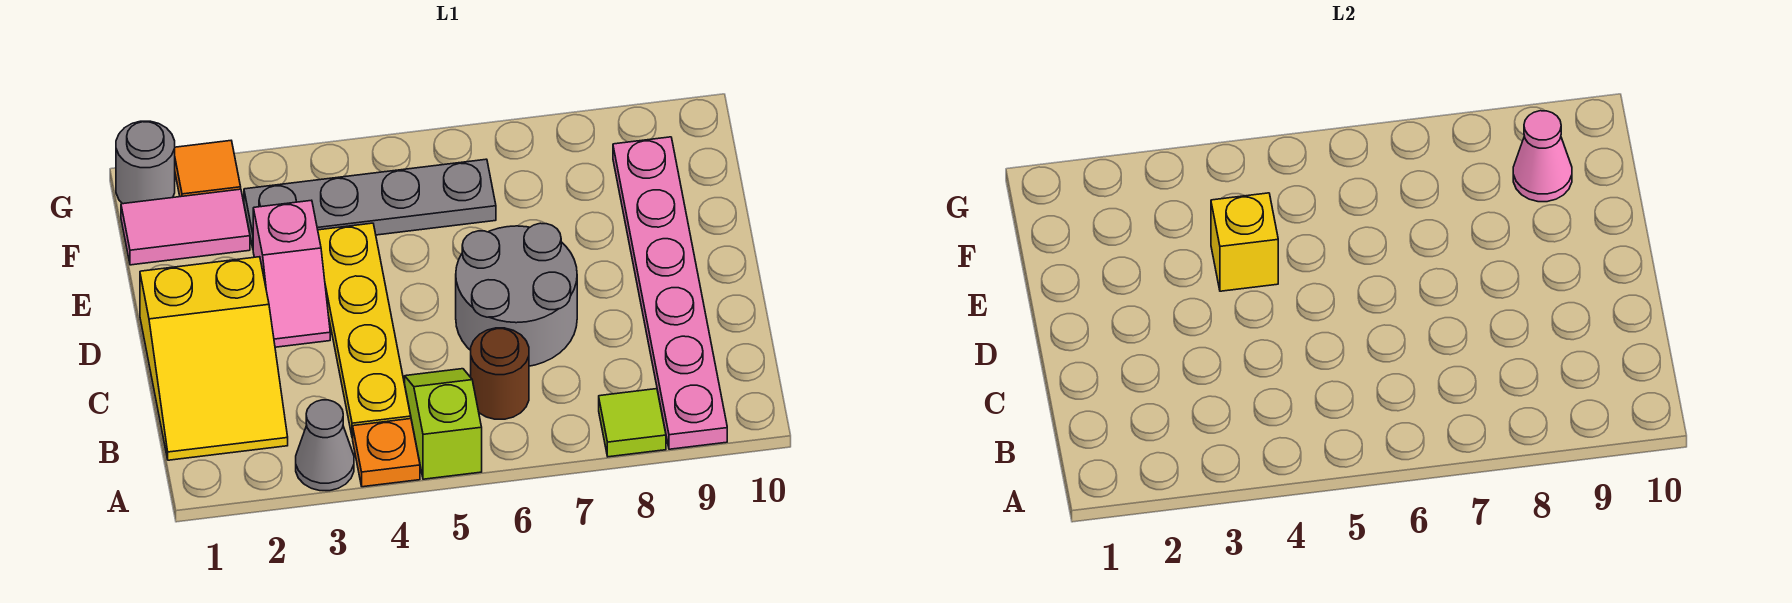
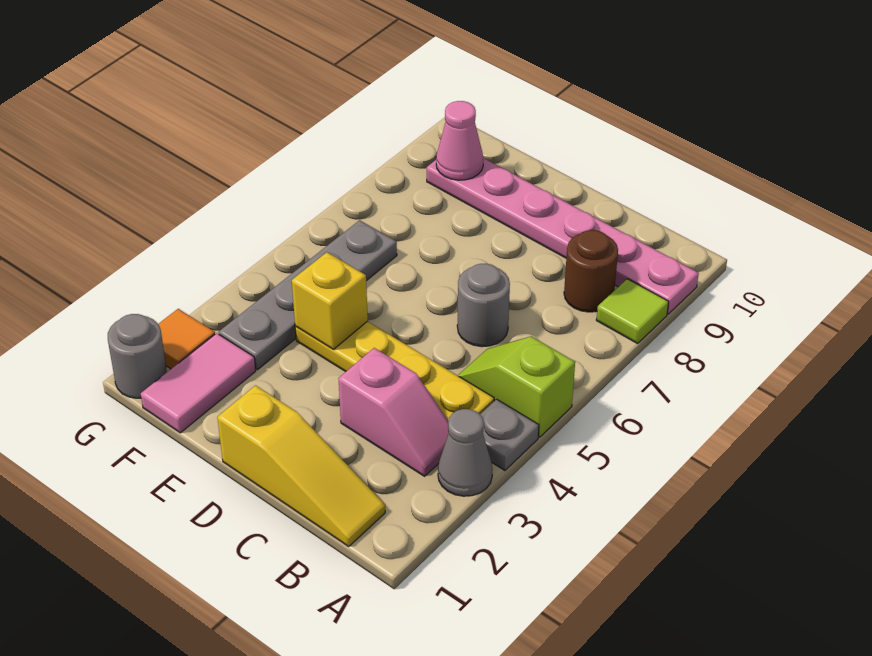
orange plate A4 level 1 -> grey plate A4 level 1
yellow slope B1:D2 level 1 top D -> yellow slope B1:D1 level 1 top D
brown round brick B6 level 1 -> brown round brick B8 level 1
grey round brick C6:D7 level 1 -> grey round brick C6 level 1
pink slope D3:E3 level 1 top E -> pink slope B3:C3 level 1 top C

